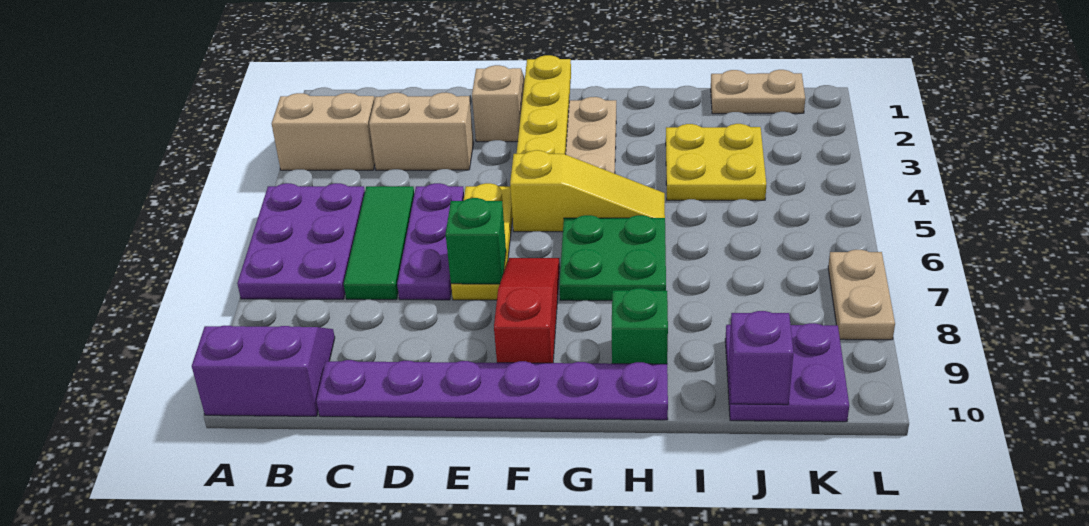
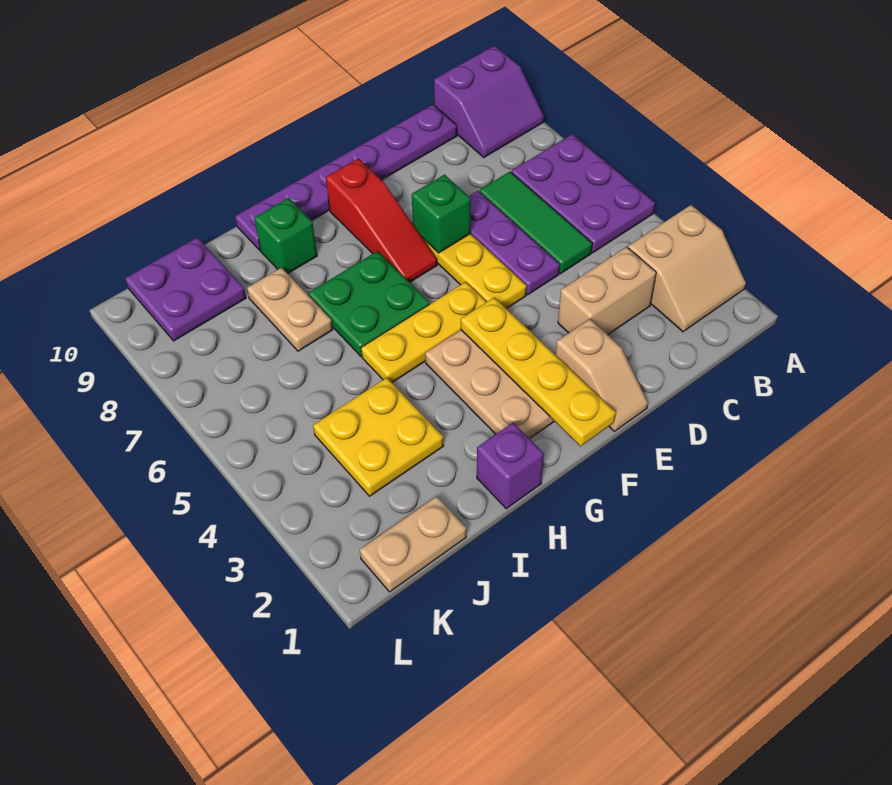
yellow slope F5:H5 level 1 top F -> yellow plate F5:H5 level 1
purple brick J10 level 2 -> purple brick H1 level 1
tan plate L7:L8 level 1 -> tan plate I7:I8 level 1

